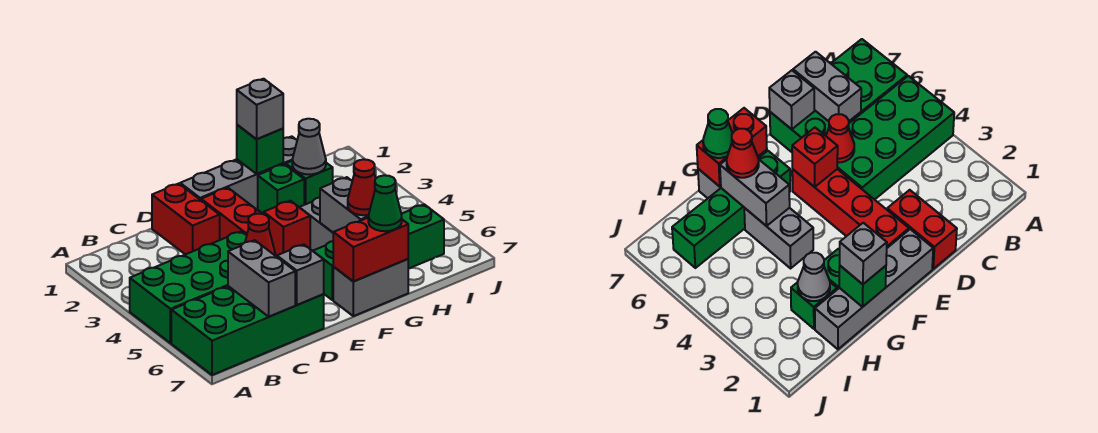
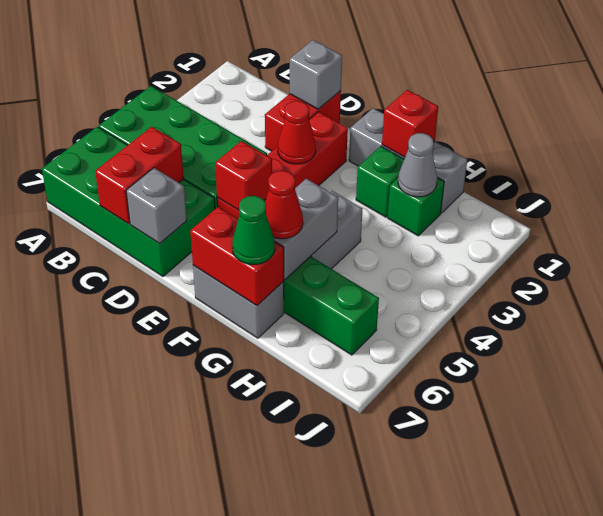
grey brick C6:C7 level 2 -> red brick C6:C7 level 2
red cone D5 level 2 -> red cone E3 level 2
grey brick E1:H1 level 1 -> grey brick F1:H1 level 1
green brick G1 level 2 -> red brick G1 level 2
grey brick G1 level 3 -> grey brick D1 level 2

